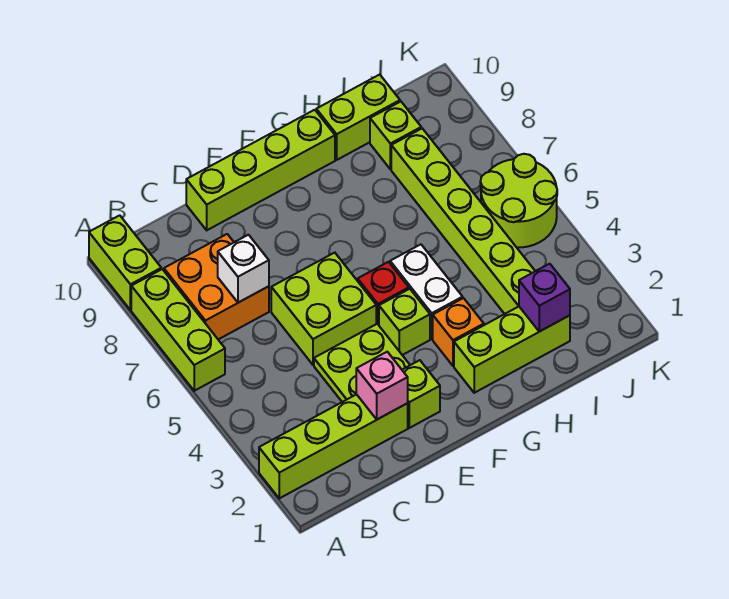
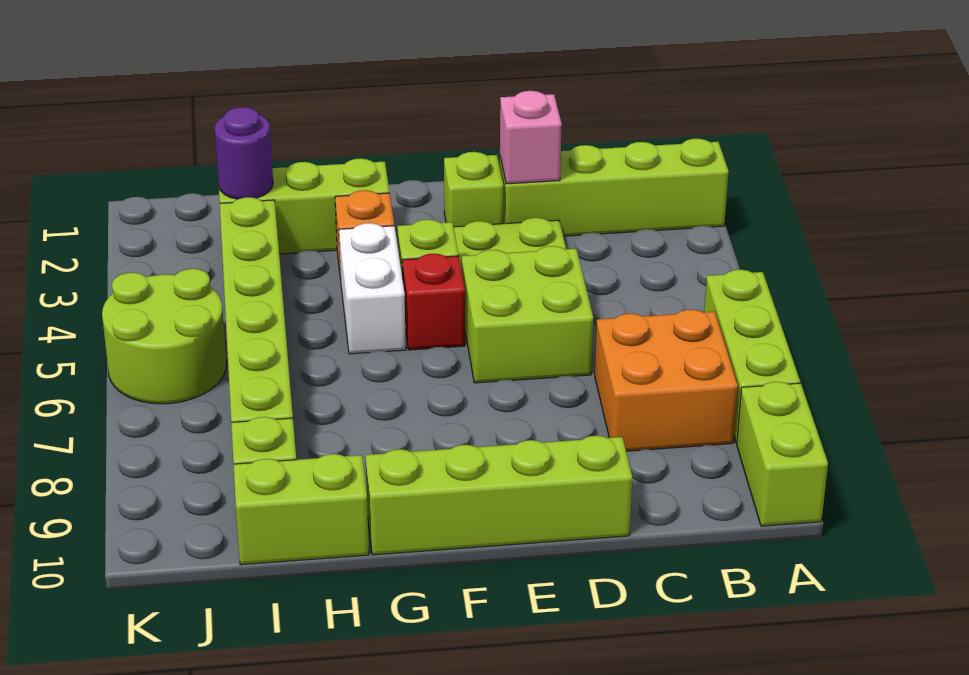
white brick C7 level 2 -> none
purple brick I2 level 2 -> purple round brick I2 level 2

